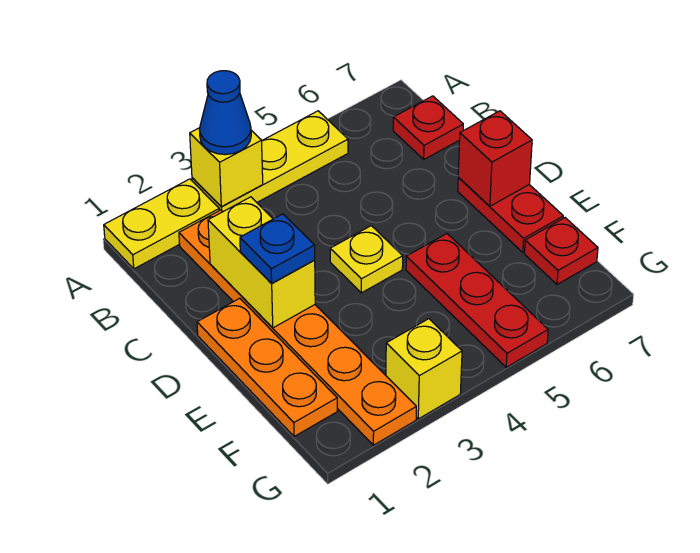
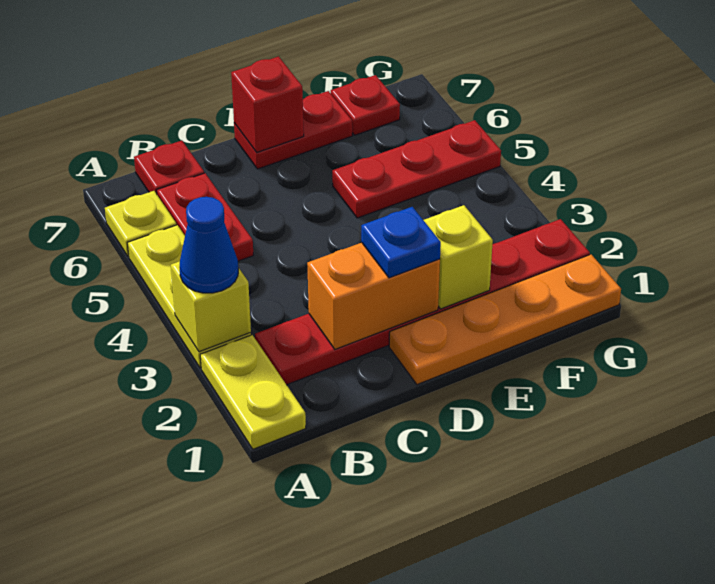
orange plate B2:G2 level 1 -> red plate B2:G2 level 1
none -> red plate B5:B6 level 1
yellow brick C2:D2 level 2 -> orange brick C2:D2 level 2
orange plate D1:F1 level 1 -> orange plate D1:G1 level 1
yellow plate D4 level 1 -> yellow plate A6 level 1
yellow brick G3 level 1 -> yellow brick E2 level 2

